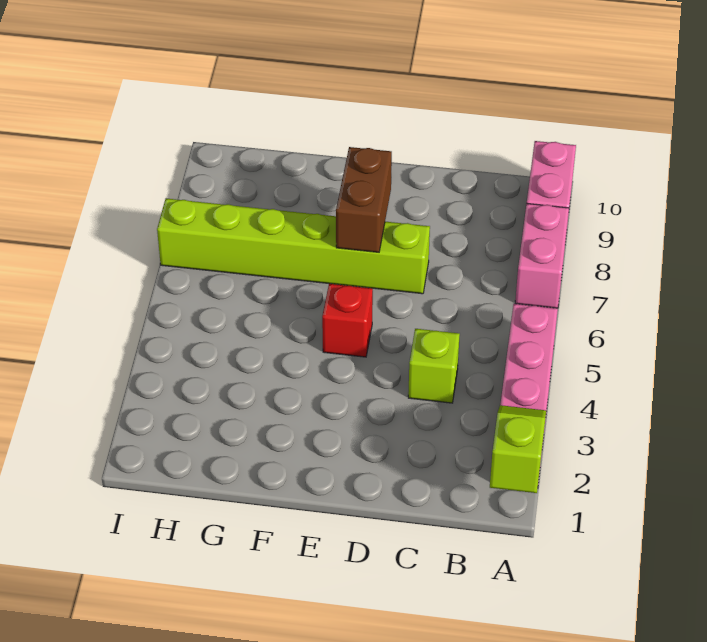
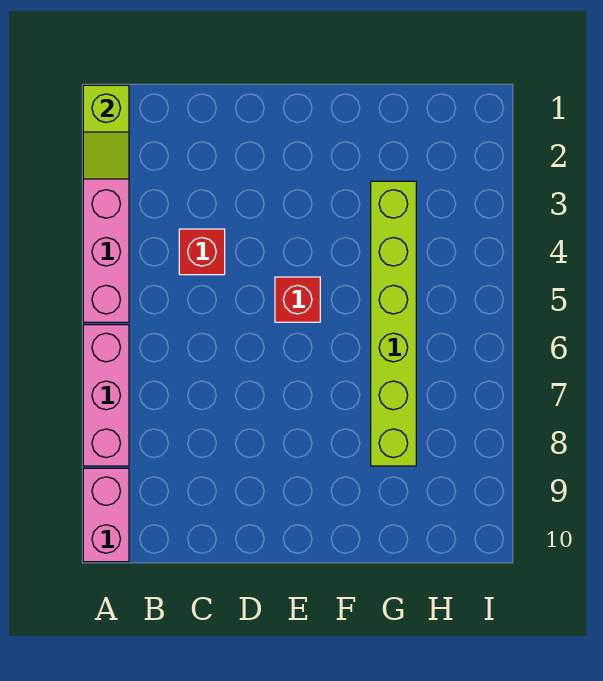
pink brick A7:A8 level 1 -> pink brick A6:A8 level 1
lime brick C4 level 1 -> red brick C4 level 1
lime brick D7:I7 level 1 -> lime brick G3:G8 level 1
brown brick E7:E8 level 2 -> none

